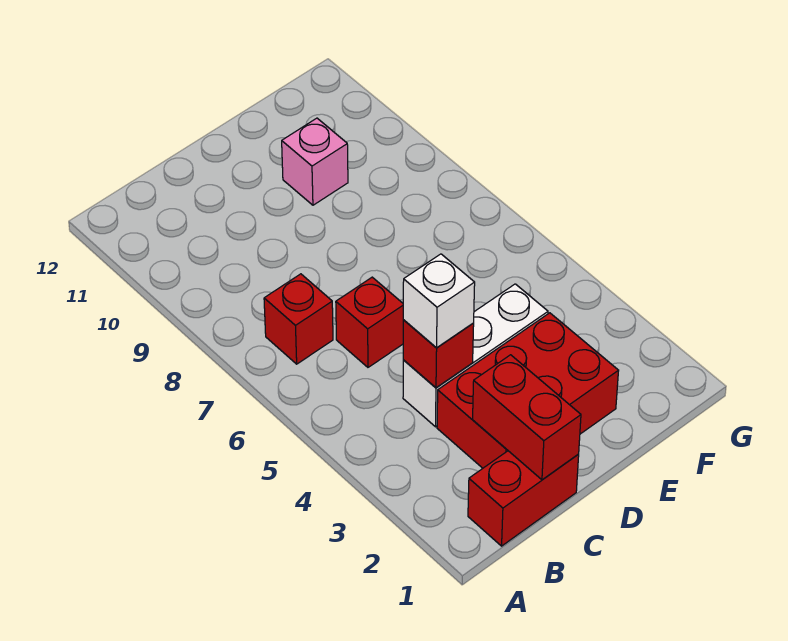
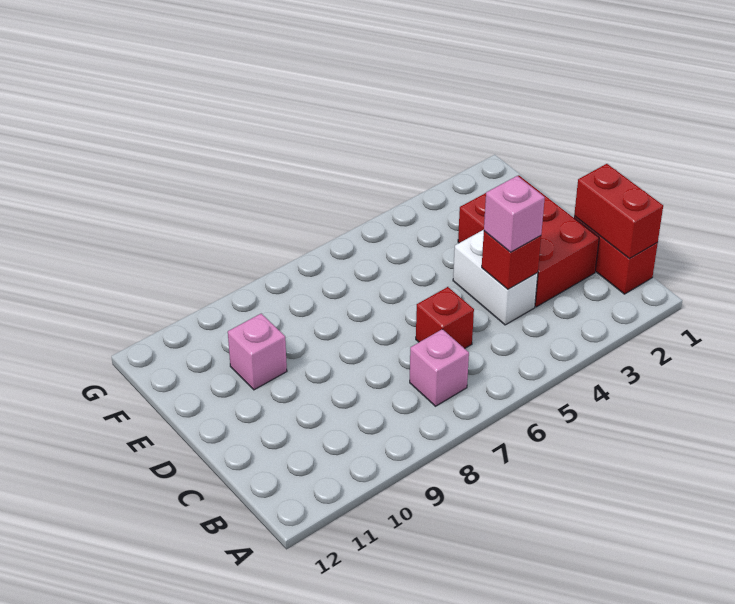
red brick B7 level 1 -> pink brick B7 level 1
red brick C1:C2 level 2 -> red brick B1:C1 level 2
white brick C4:E4 level 1 -> white brick C4:D4 level 1
white brick C4 level 3 -> pink brick C4 level 3

